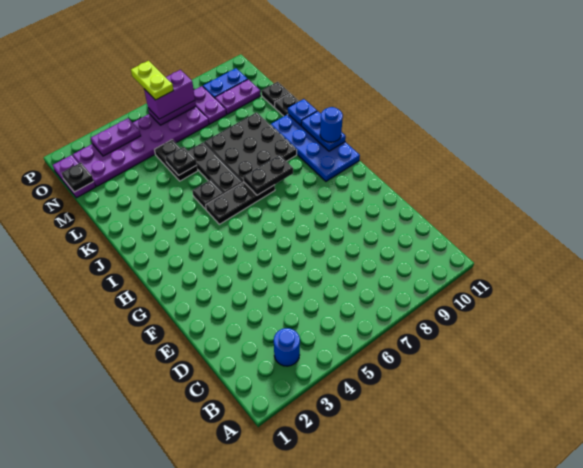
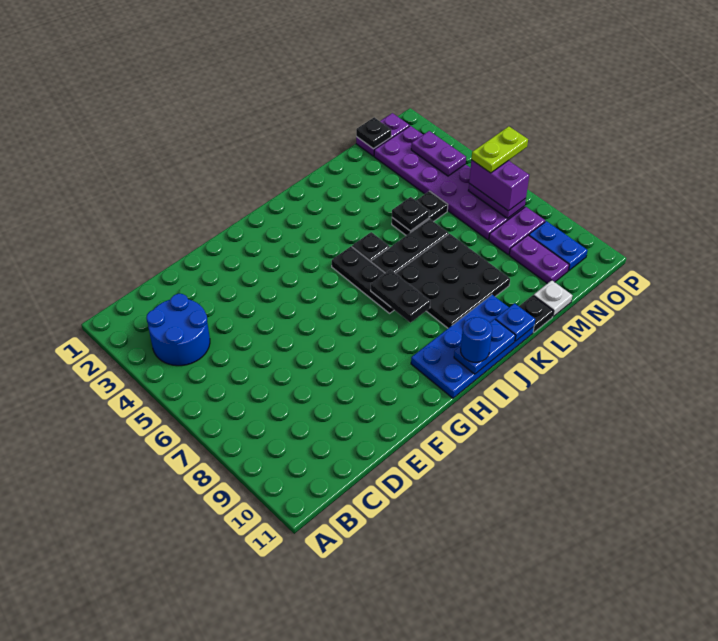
blue round brick B3 level 1 -> blue round brick B3:C4 level 1
black plate M11 level 1 -> white plate M11 level 1

